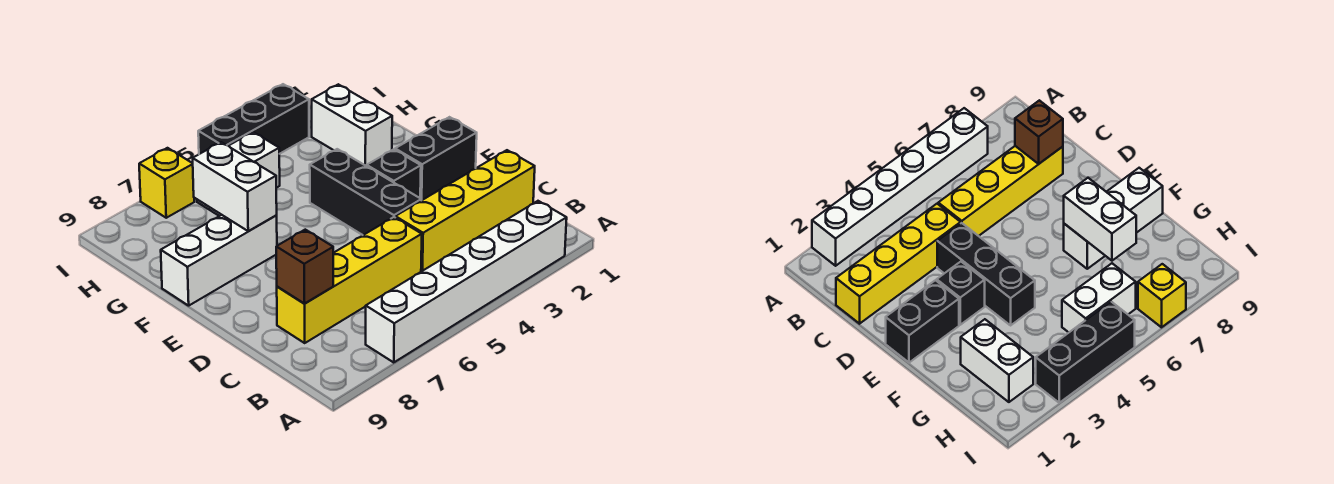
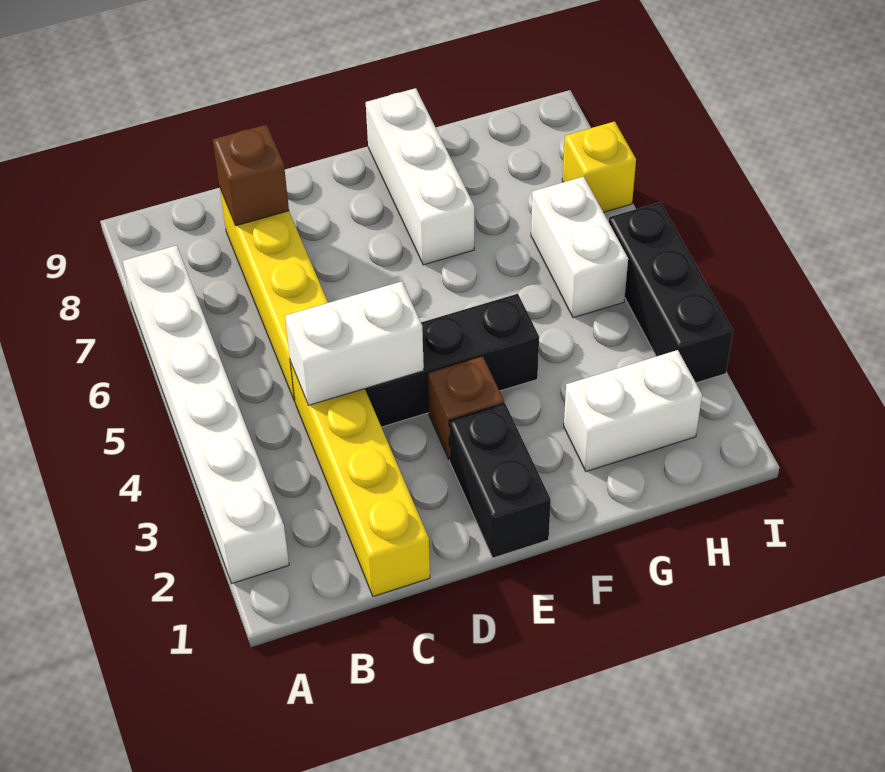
black brick E3 level 1 -> brown brick E3 level 1
white brick F7:G7 level 2 -> white brick C4:D4 level 2

